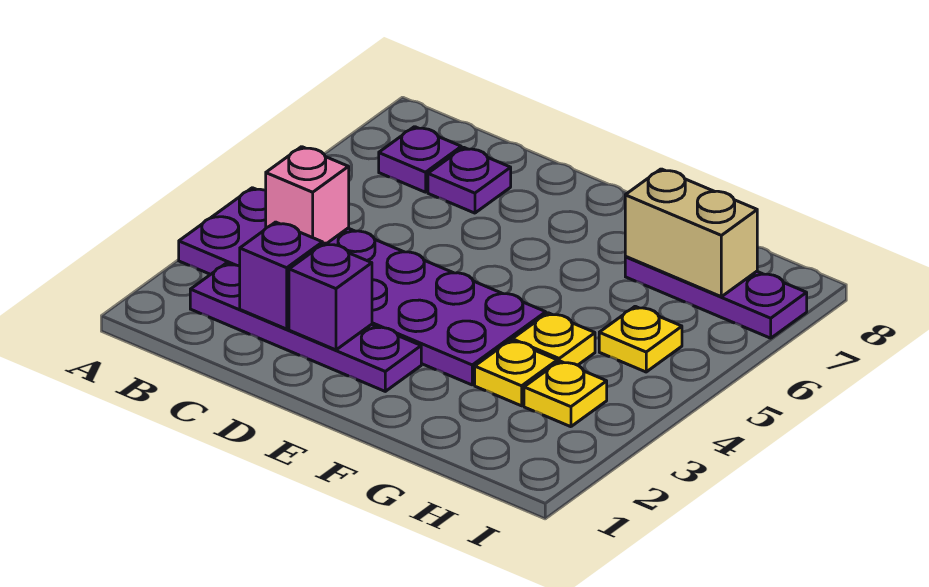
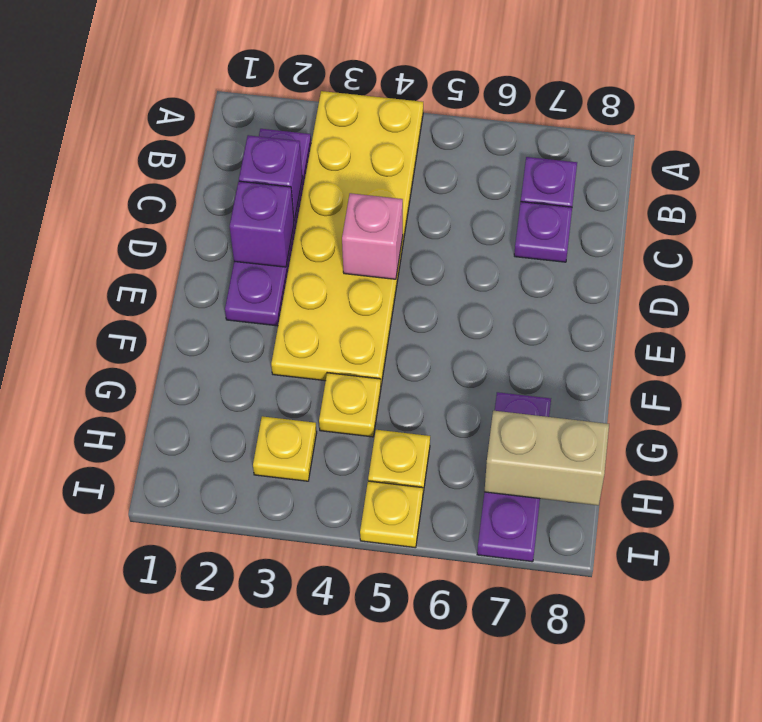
purple plate A3:F4 level 1 -> yellow plate A3:F4 level 1
pink brick B4 level 2 -> pink brick D4 level 2
yellow plate G3 level 1 -> yellow plate I5 level 1
tan brick G7:H7 level 2 -> tan brick H7:H8 level 2

